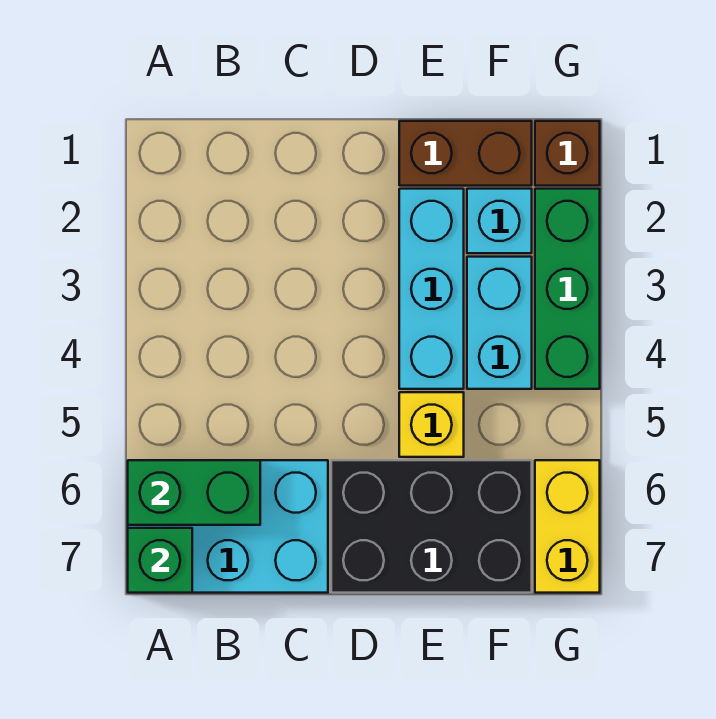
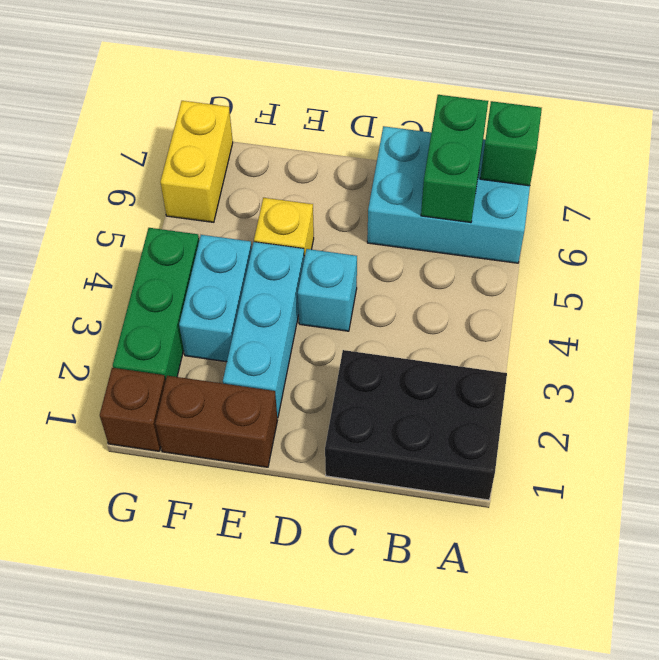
green brick A6:B6 level 2 -> green brick B6:B7 level 2
black brick D6:F7 level 1 -> black brick A1:C2 level 1
cyan brick F2 level 1 -> cyan brick D4 level 1

